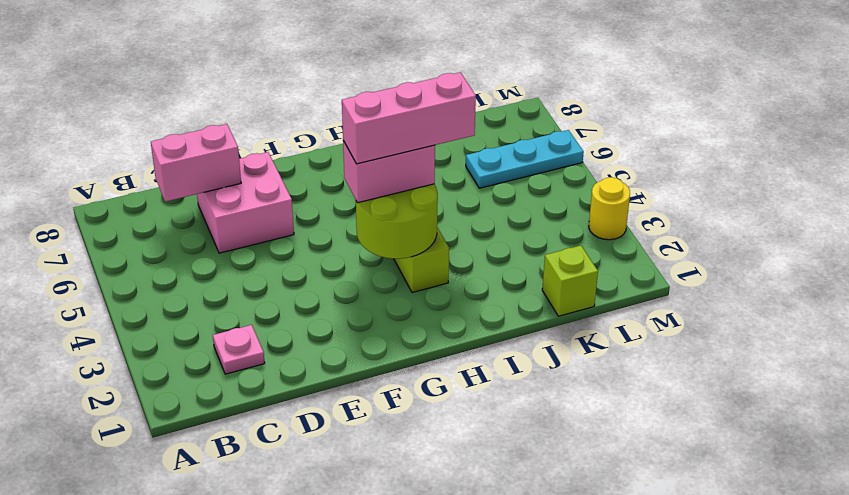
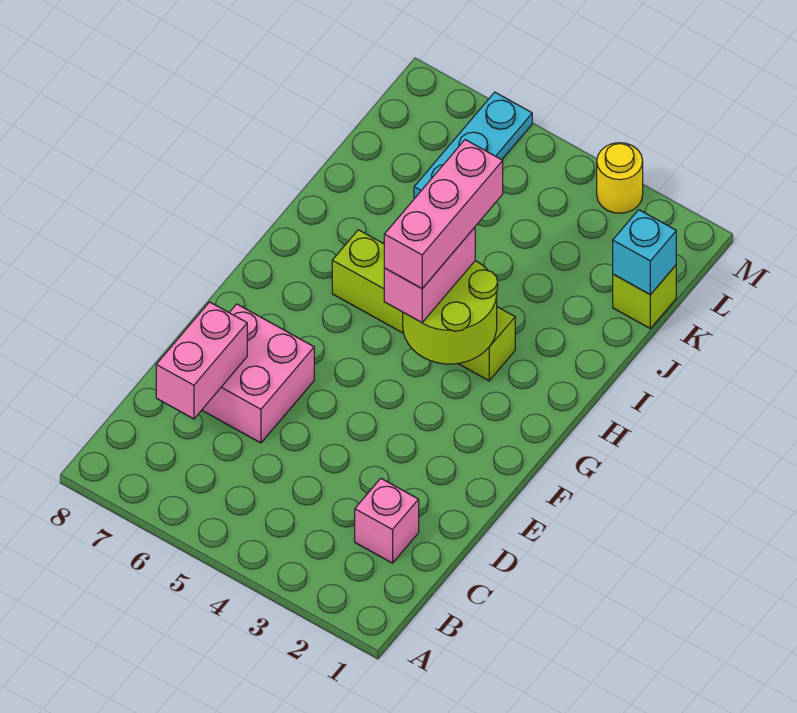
pink plate C2 level 1 -> pink brick C2 level 1
none -> cyan brick K1 level 2

